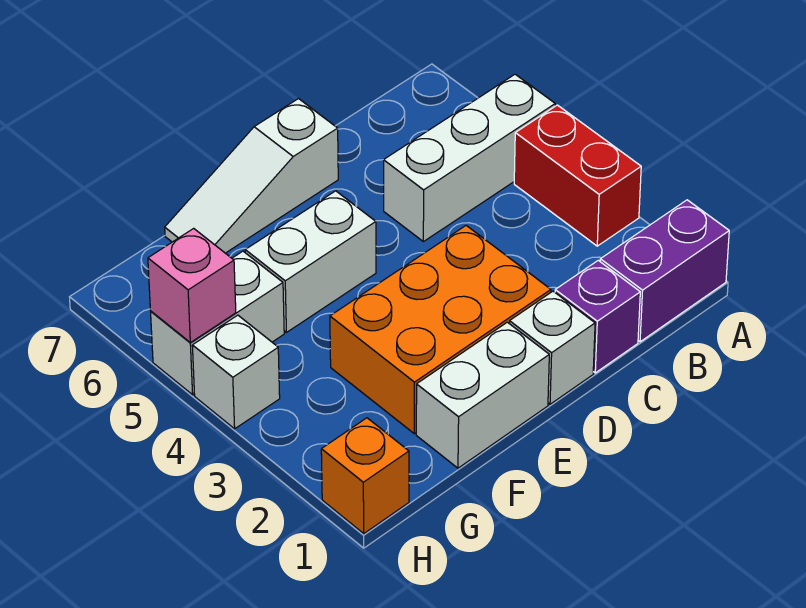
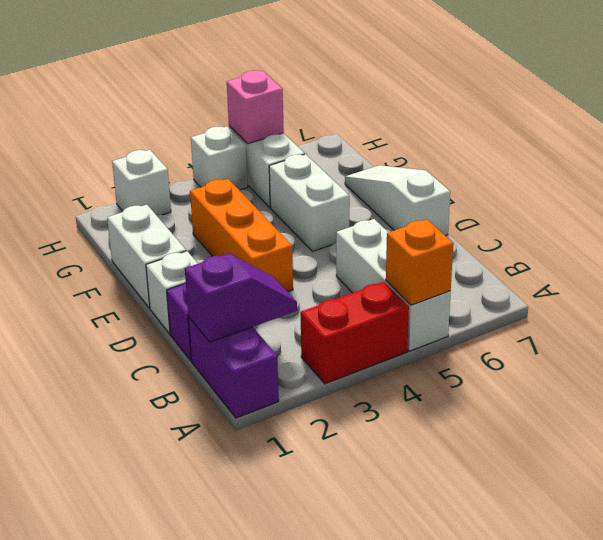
none -> purple slope B1:B2 level 2 top 1
orange brick D2:F3 level 1 -> orange brick D3:F3 level 1
orange brick H1 level 1 -> orange brick A5 level 2
none -> white brick H2 level 1

